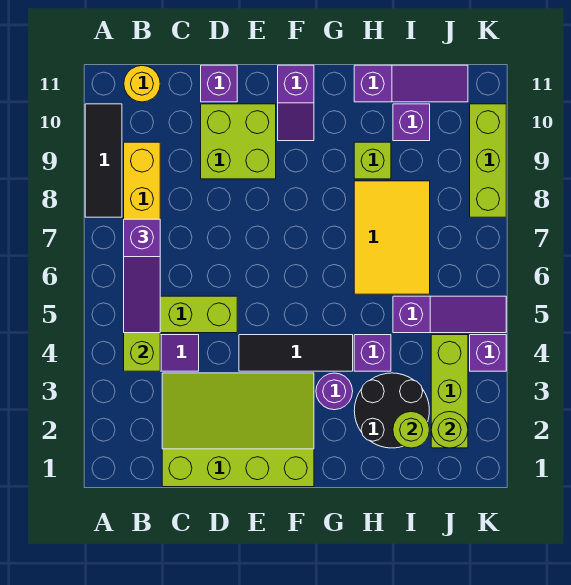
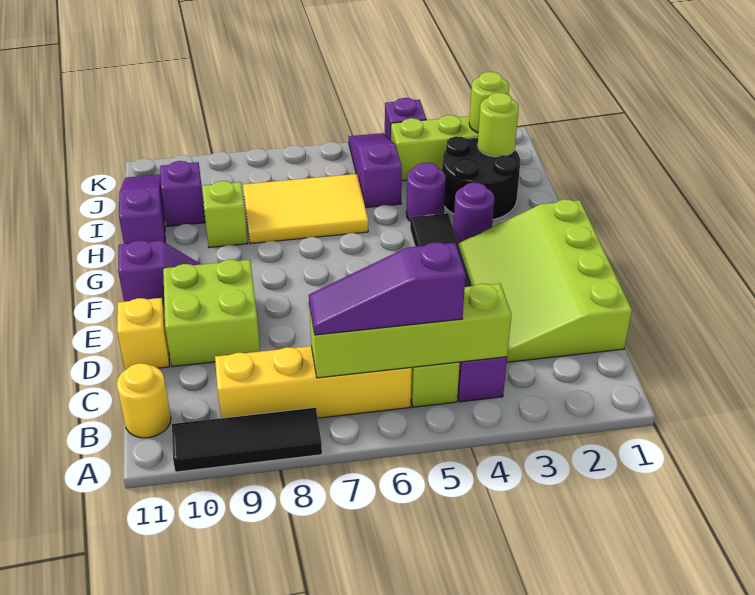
purple slope B5:B7 level 3 top 7 -> purple slope B5:B7 level 3 top 5
purple brick D11 level 1 -> yellow brick D11 level 1
purple brick H4 level 1 -> purple round brick H4 level 1
lime brick K8:K10 level 1 -> none

